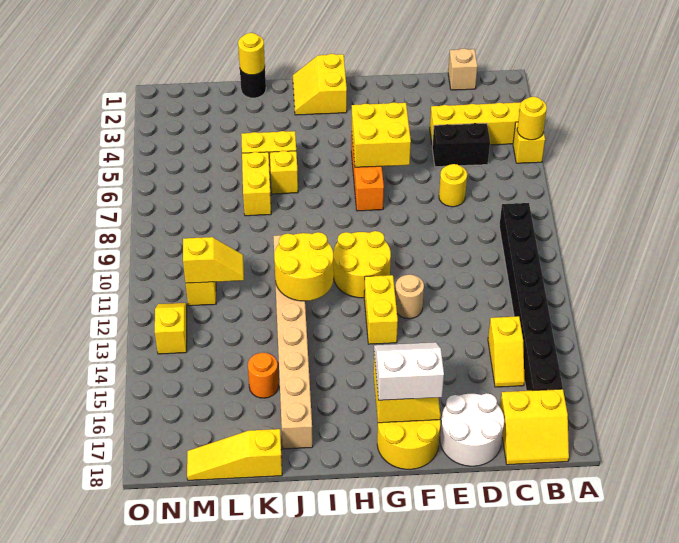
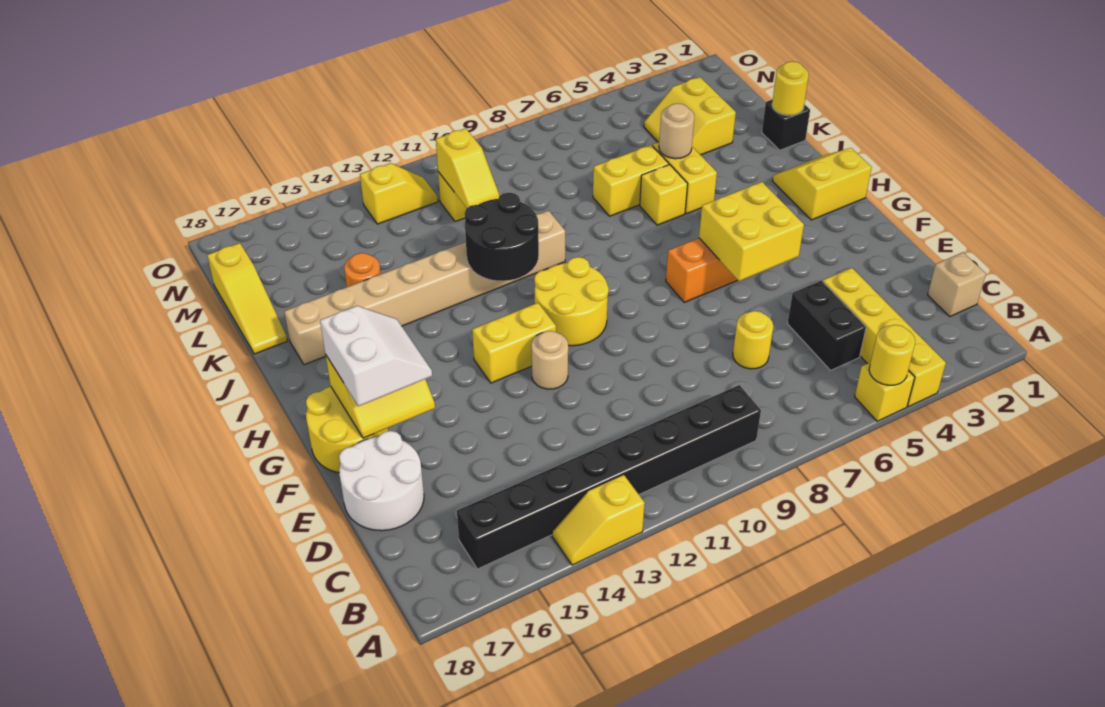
yellow slope B17:C18 level 1 top 17 -> yellow slope L3:M4 level 1 top 3
yellow slope C14:C15 level 1 top 14 -> yellow slope A13:A14 level 1 top 13
yellow round brick I11:J12 level 2 -> black round brick I11:J12 level 2
black round brick K1 level 1 -> black brick K1 level 1
none -> tan round brick K5 level 2
yellow slope K18:M18 level 1 top K -> yellow slope K18:M18 level 1 top M

